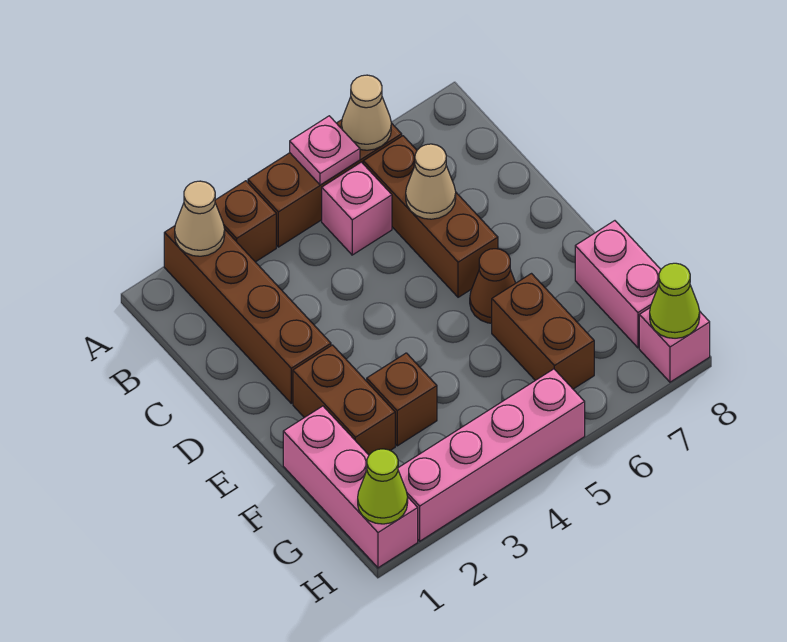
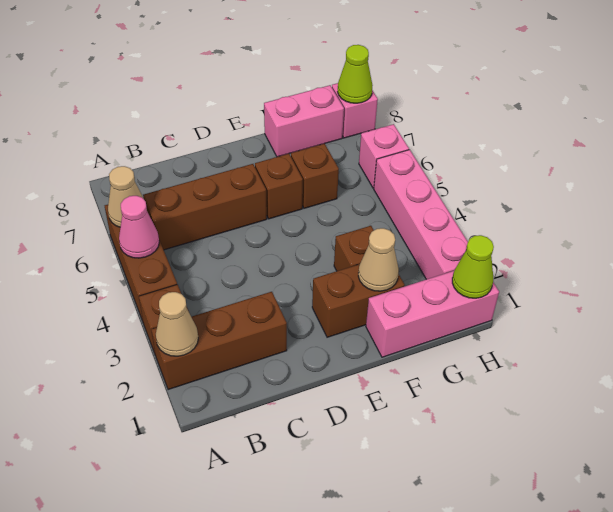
brown brick A2:D2 level 1 -> brown brick A2:C2 level 1
pink plate A5 level 2 -> pink cone A5 level 2
pink brick B5 level 1 -> pink brick H6 level 1
tan cone C6 level 2 -> tan cone F2 level 2
brown cone E6 level 1 -> brown brick E6 level 1
brown brick F6:G6 level 1 -> brown brick F6 level 1

